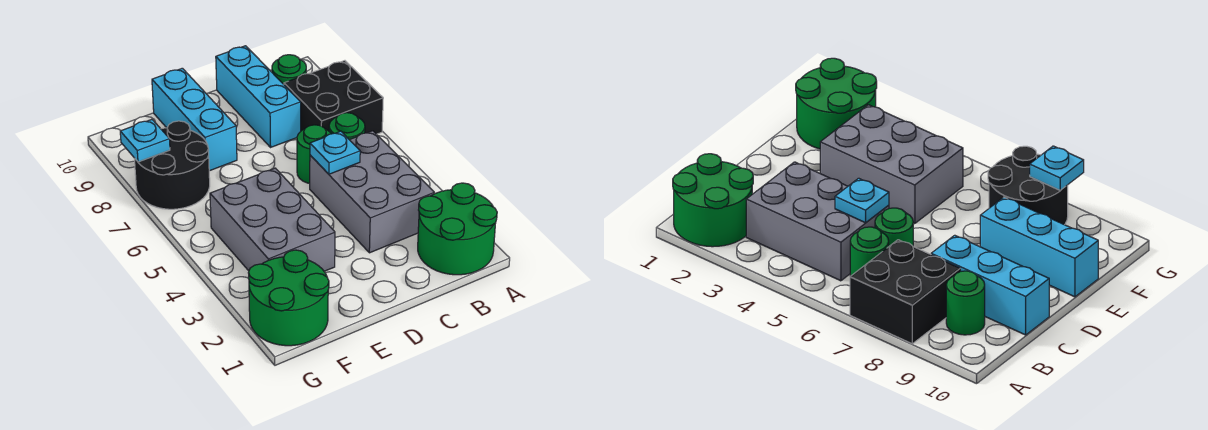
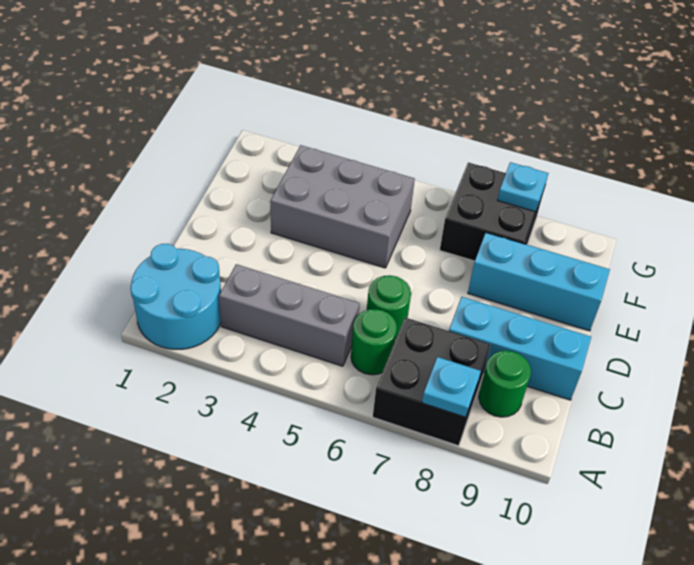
green round brick A1:B2 level 1 -> cyan round brick A1:B2 level 1
grey brick B3:C5 level 1 -> grey brick B3:B5 level 1
cyan plate C5 level 2 -> cyan plate A8 level 2
green round brick F1:G2 level 1 -> none
black round brick F7:G8 level 1 -> black brick F7:G8 level 1

